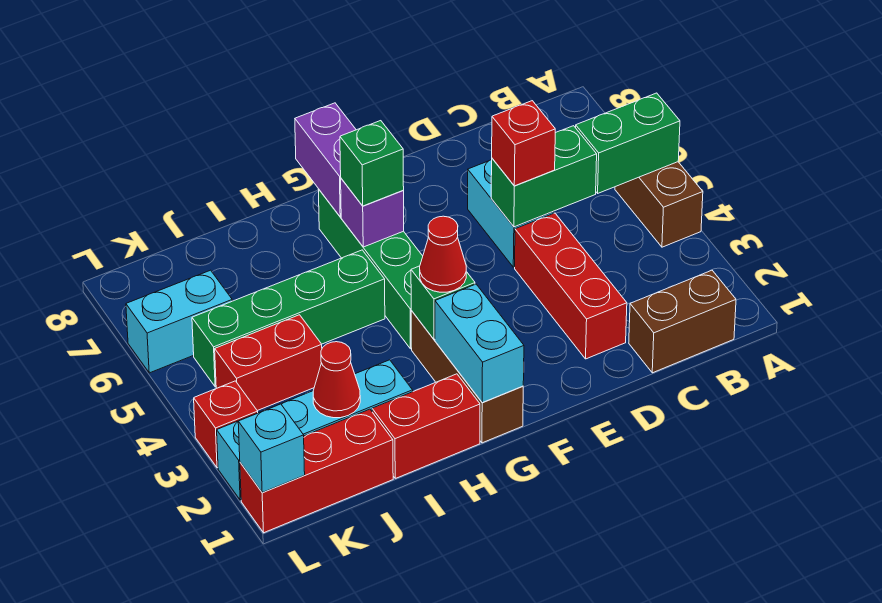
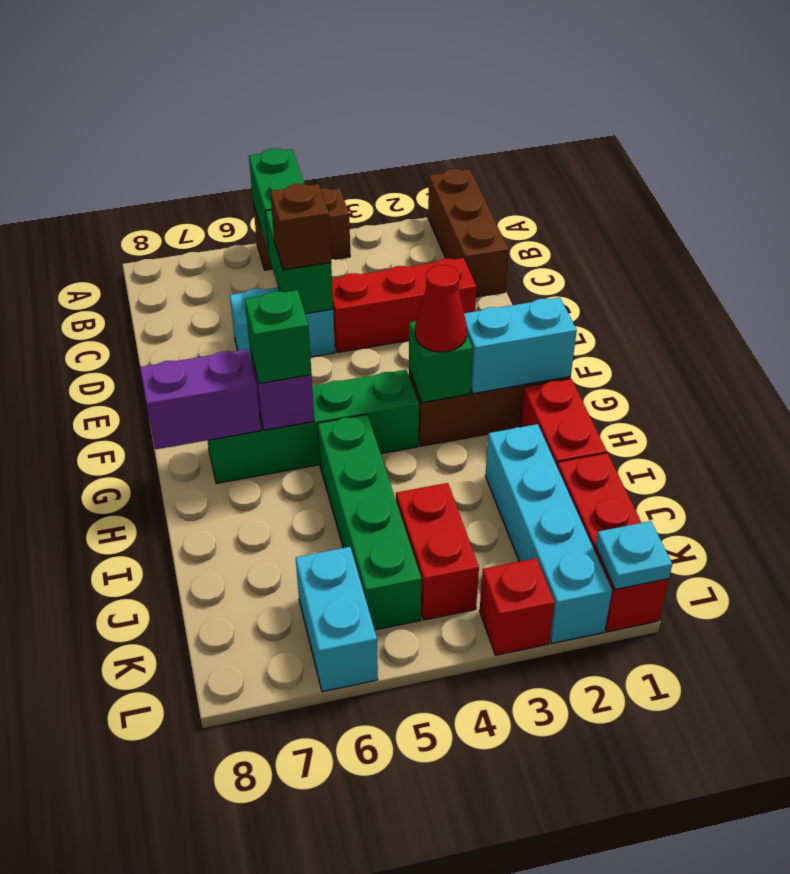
brown brick B1:C1 level 1 -> brown brick A1:C1 level 1
red brick D5 level 3 -> brown brick D5 level 3
red cone J2 level 2 -> none
cyan brick L1 level 2 -> cyan plate L1 level 2

